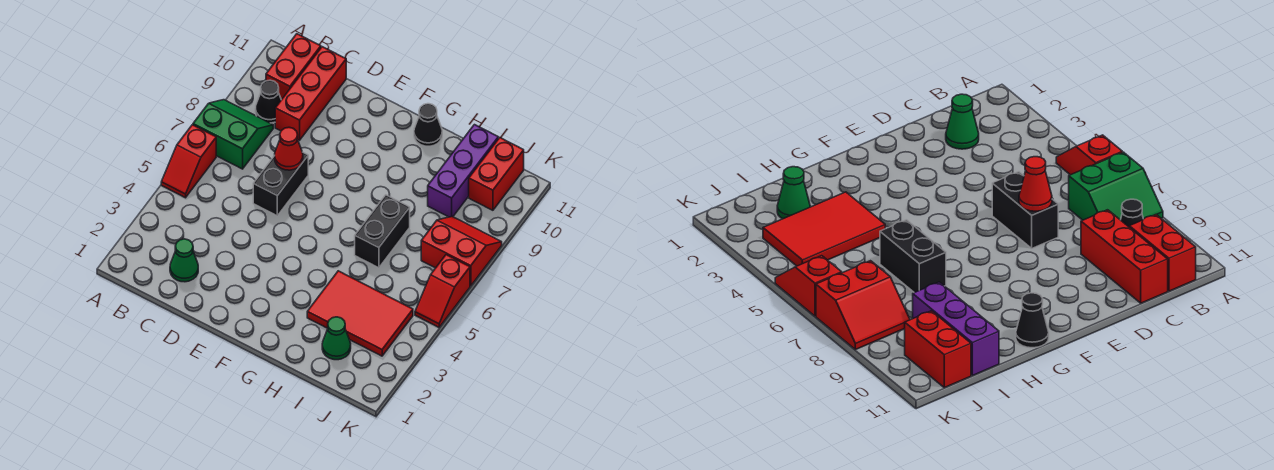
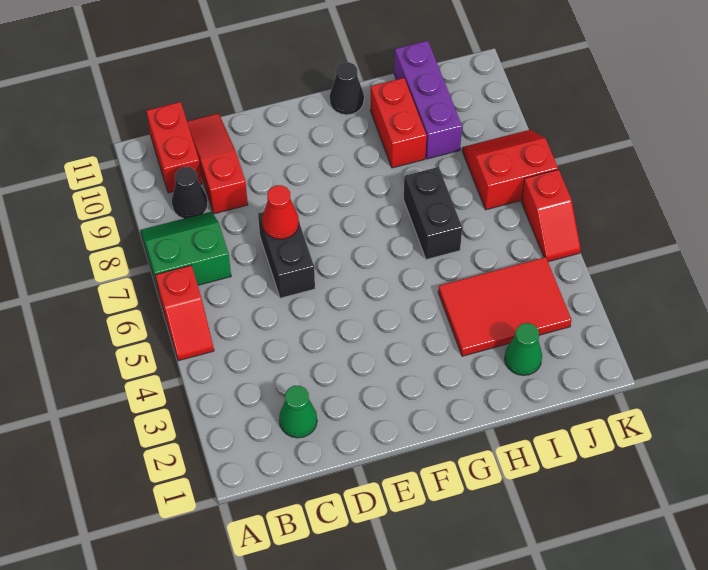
red brick C9:C11 level 1 -> red slope C9:C11 level 1 top 9
red brick J10:J11 level 1 -> red brick H9:H10 level 1

